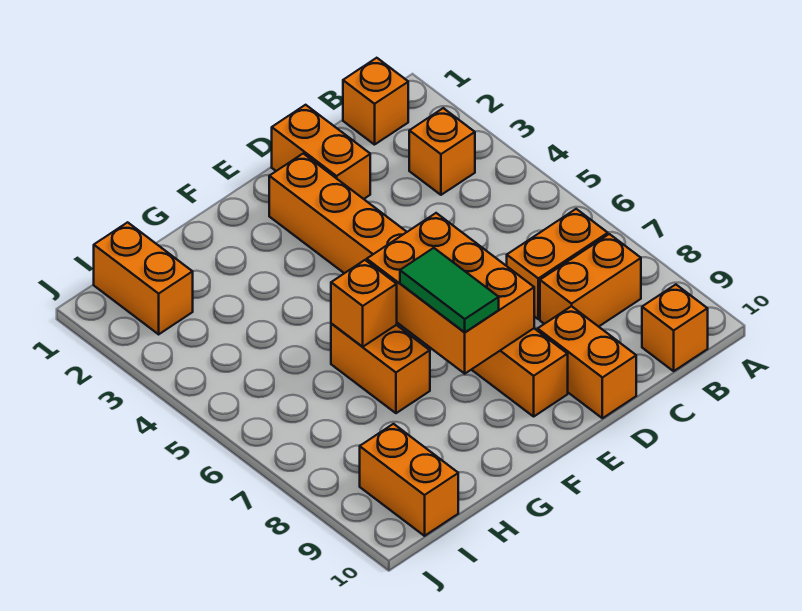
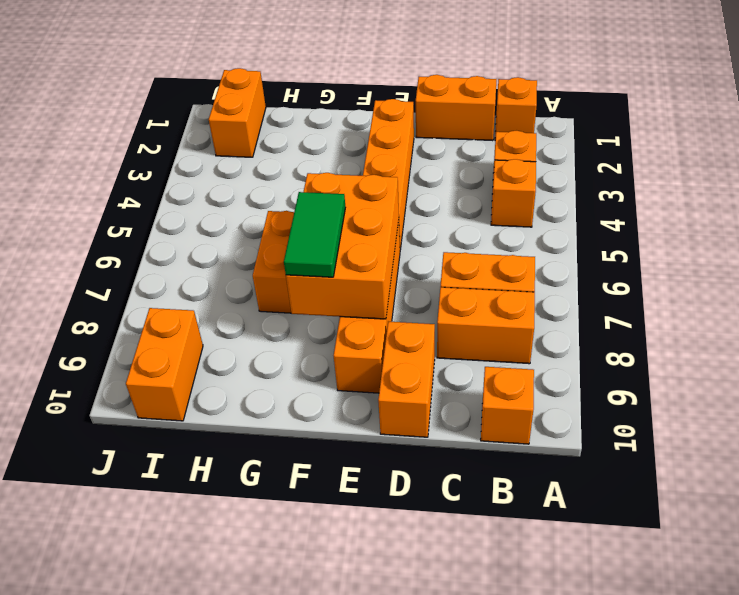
orange brick D1:D2 level 1 -> orange brick C1:D1 level 1
orange brick G6 level 2 -> orange brick B4 level 1

